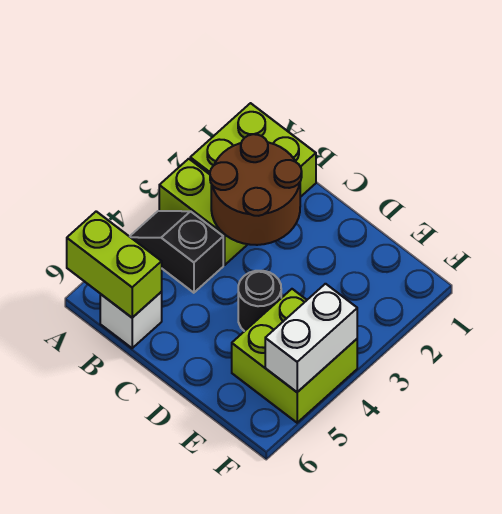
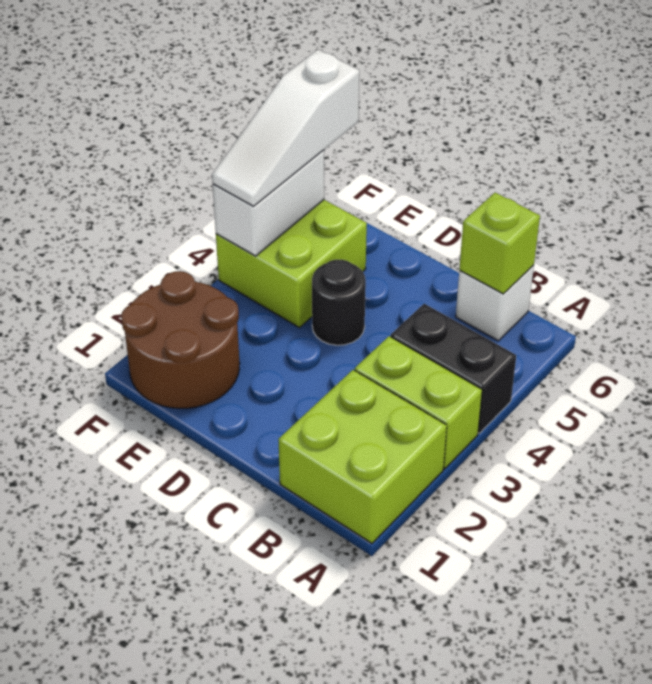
black slope A4:B4 level 1 top B -> black brick A4:B4 level 1
lime brick A6:B6 level 2 -> lime brick B6 level 2
brown round brick B2:C3 level 2 -> brown round brick E1:F2 level 1
none -> white slope F4:F6 level 3 top 6

